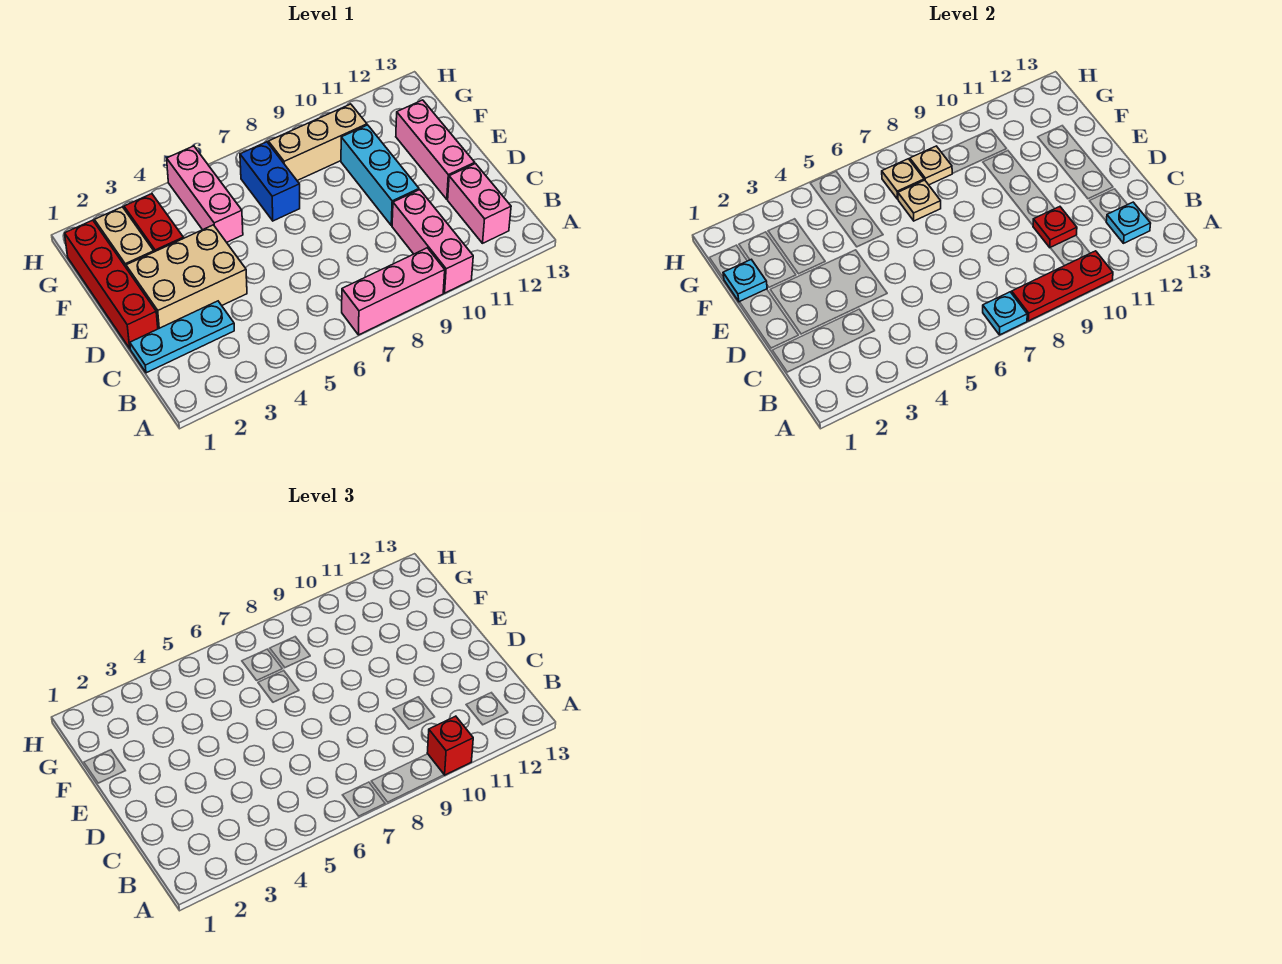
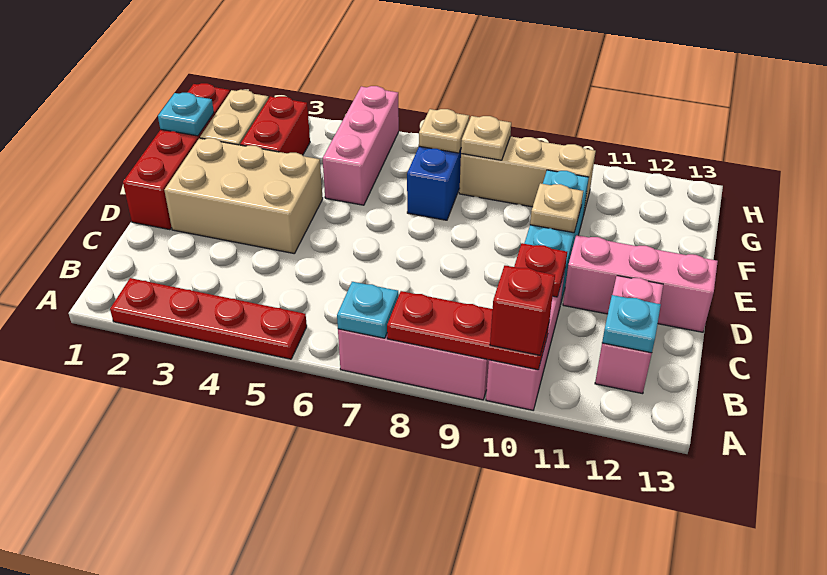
none -> red plate A2:A5 level 1
cyan plate C1:C3 level 1 -> none
pink brick D12:F12 level 1 -> pink brick D11:D13 level 1
tan plate F7 level 2 -> tan plate E10 level 2

